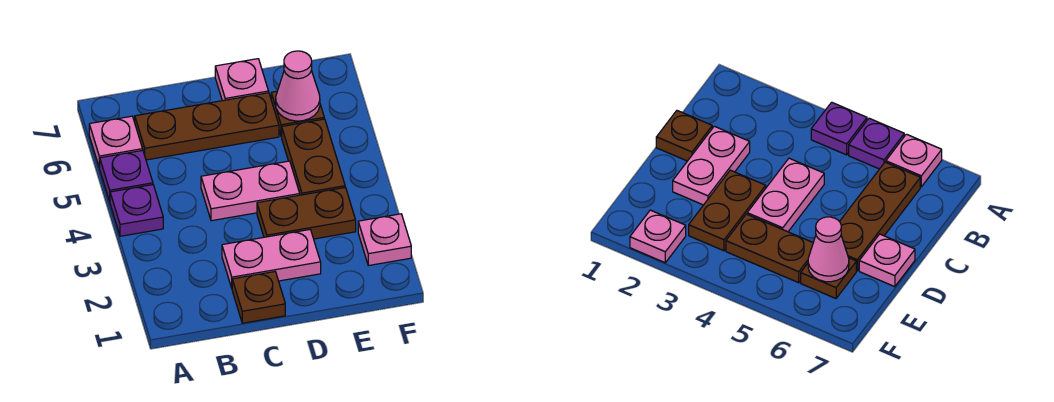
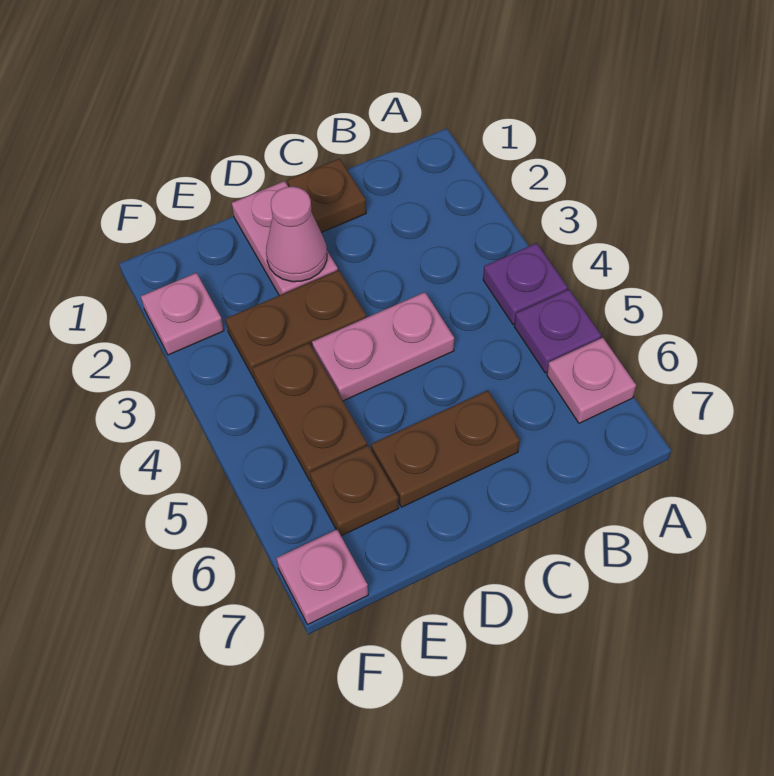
brown plate B6:D6 level 1 -> brown plate C6:D6 level 1
pink plate C2:D2 level 1 -> pink plate D1:D2 level 1
pink plate D7 level 1 -> pink plate F7 level 1
pink cone E6 level 2 -> pink cone D2 level 2

